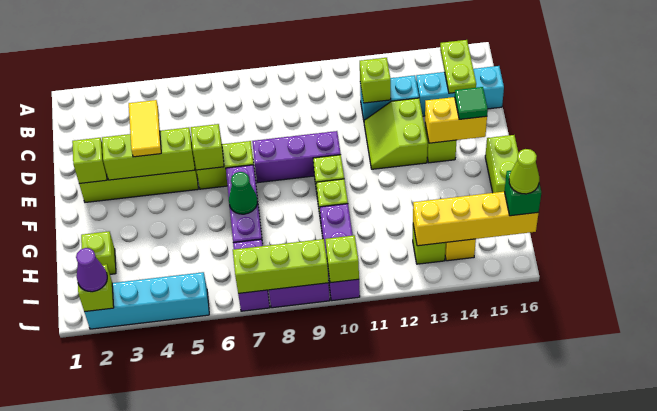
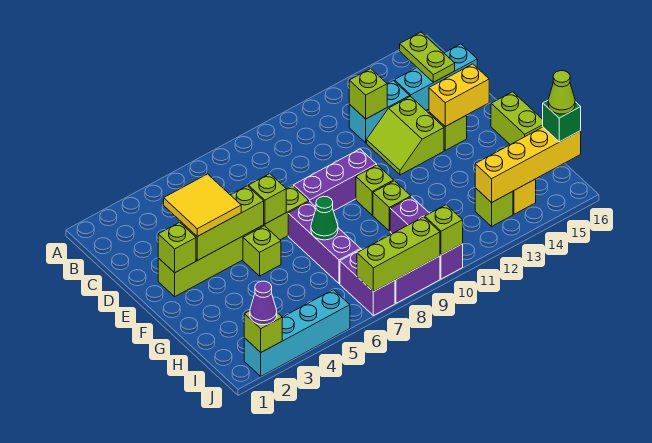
yellow tile D4:E4 level 3 -> yellow tile D3:E4 level 3
green tile E15 level 3 -> none
lime brick H2 level 1 -> lime brick F5 level 1

